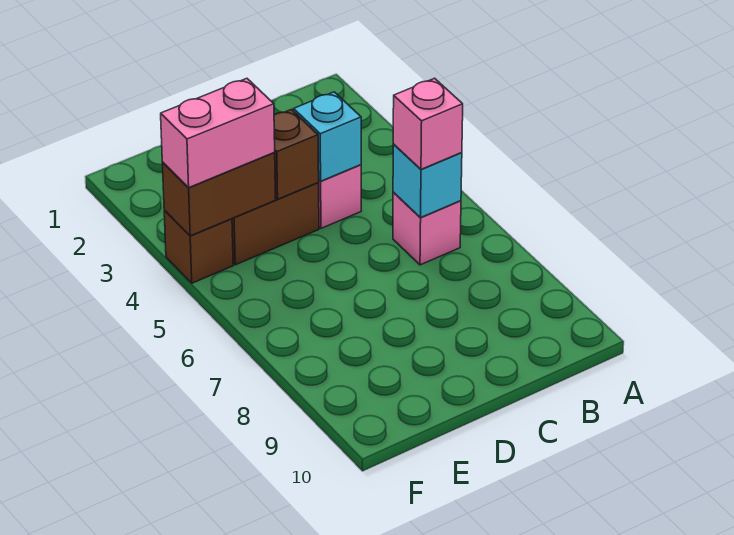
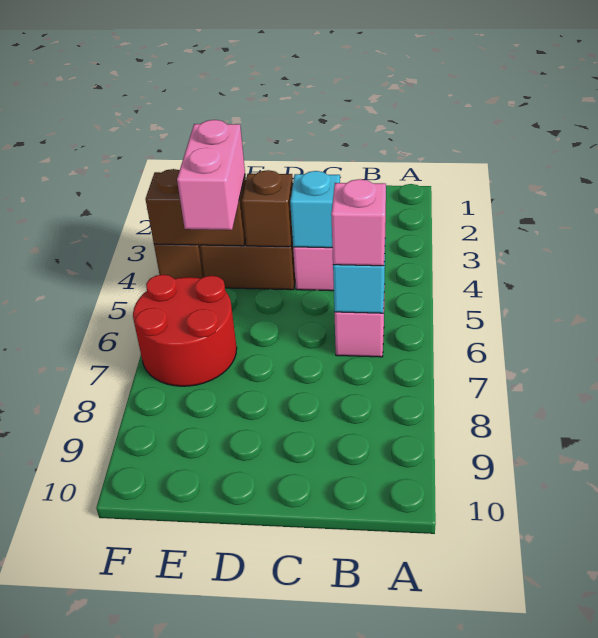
pink brick E4:F4 level 3 -> pink brick E4:E5 level 3
none -> red round brick E6:F7 level 1

